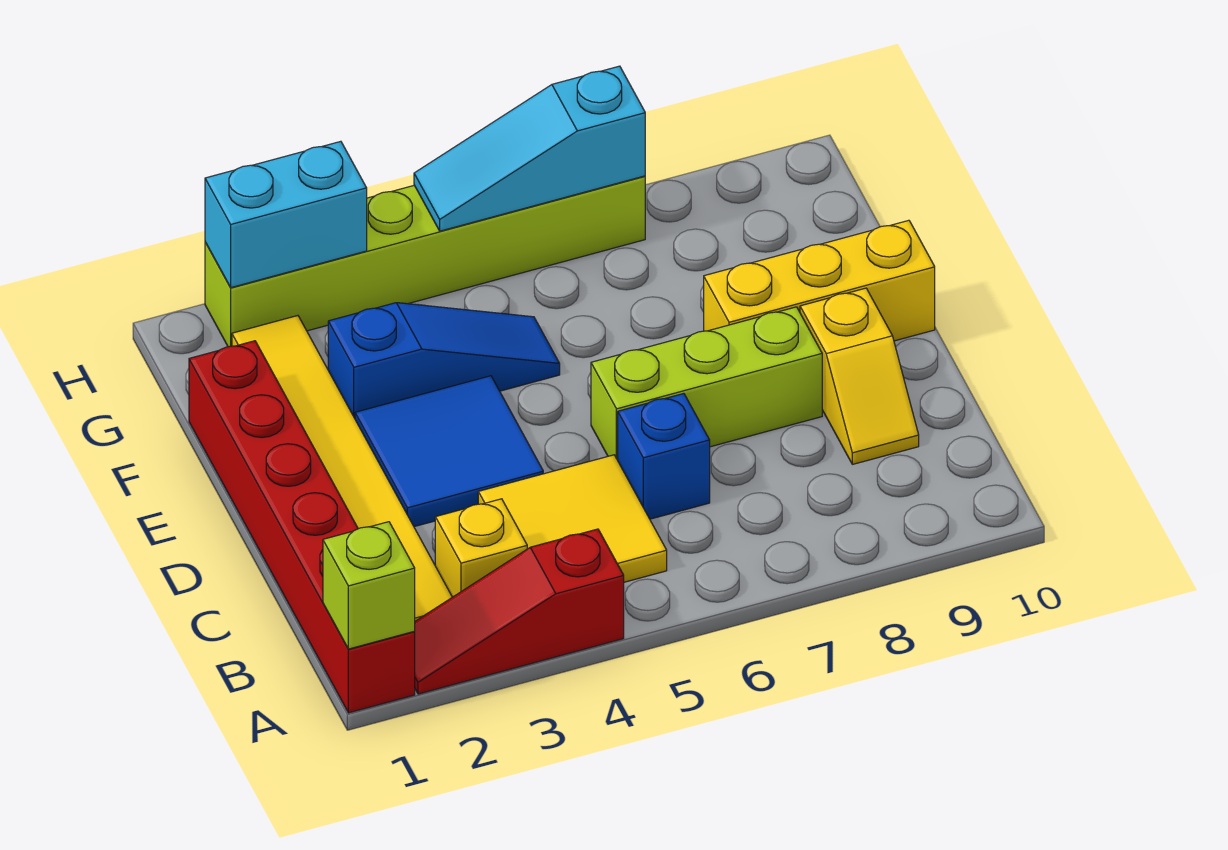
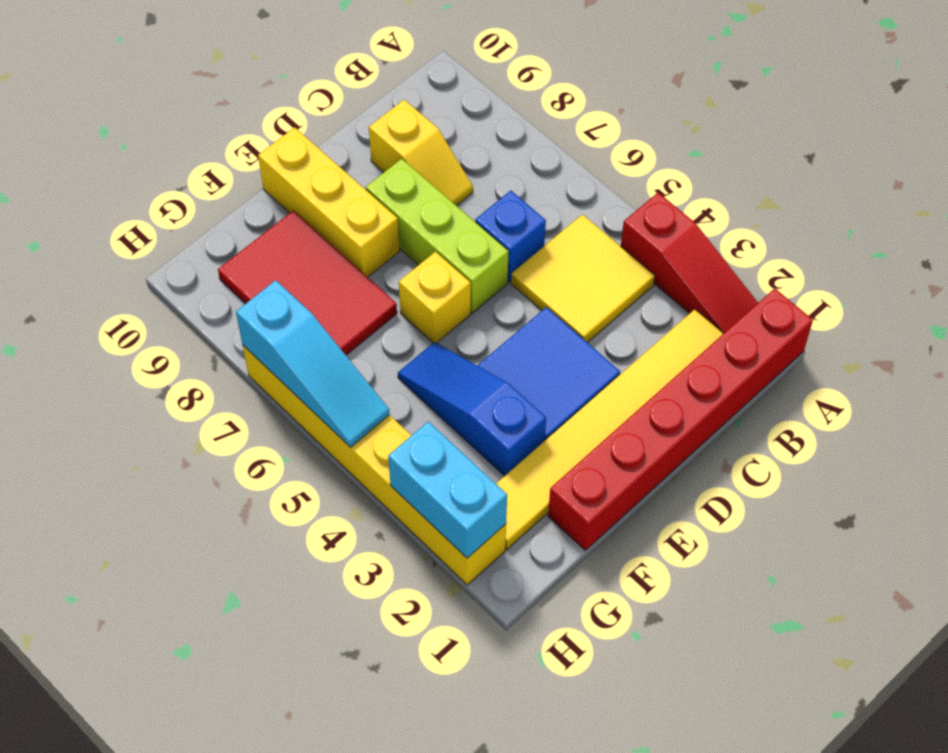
lime brick A1 level 2 -> none
yellow brick B3 level 1 -> yellow brick E6 level 1
yellow slope C9:D9 level 1 top D -> yellow slope C8:C9 level 1 top 9
none -> red tile F7:G9 level 1
lime brick H2:H7 level 1 -> yellow brick H2:H7 level 1

